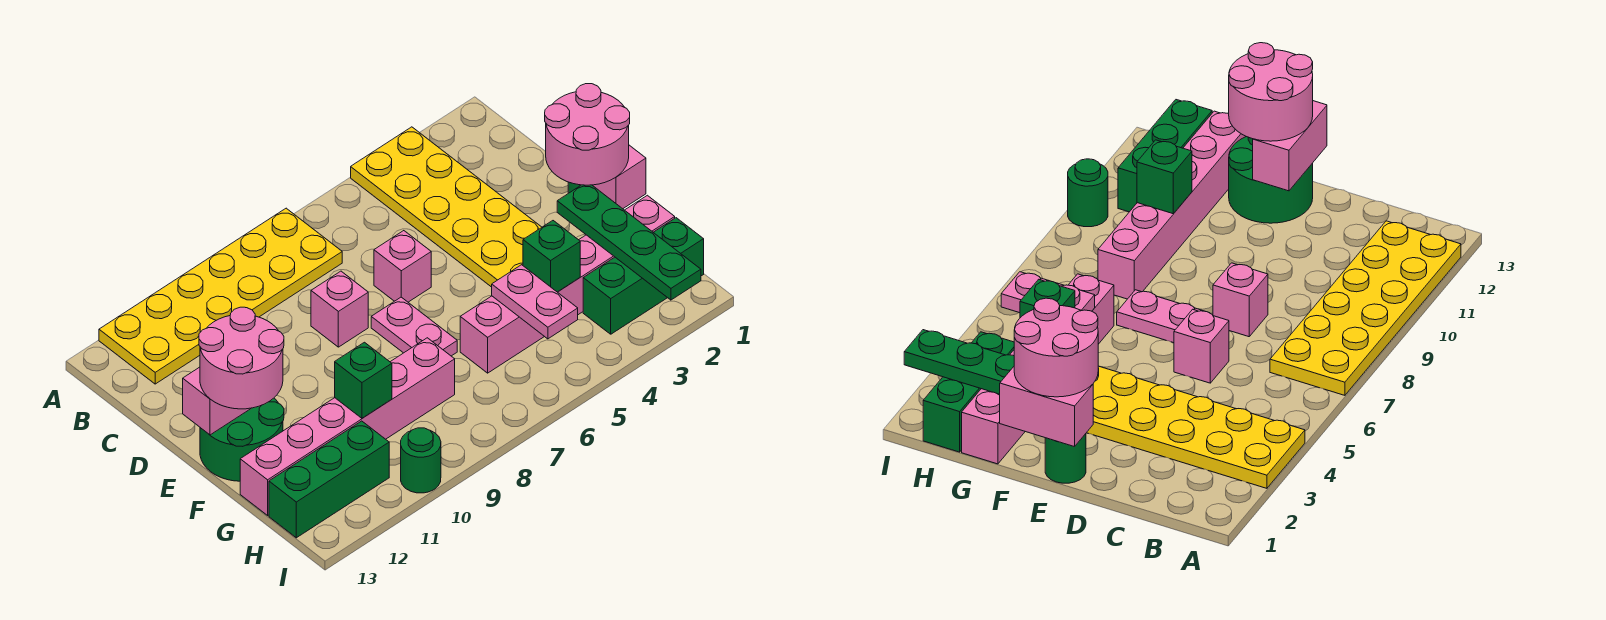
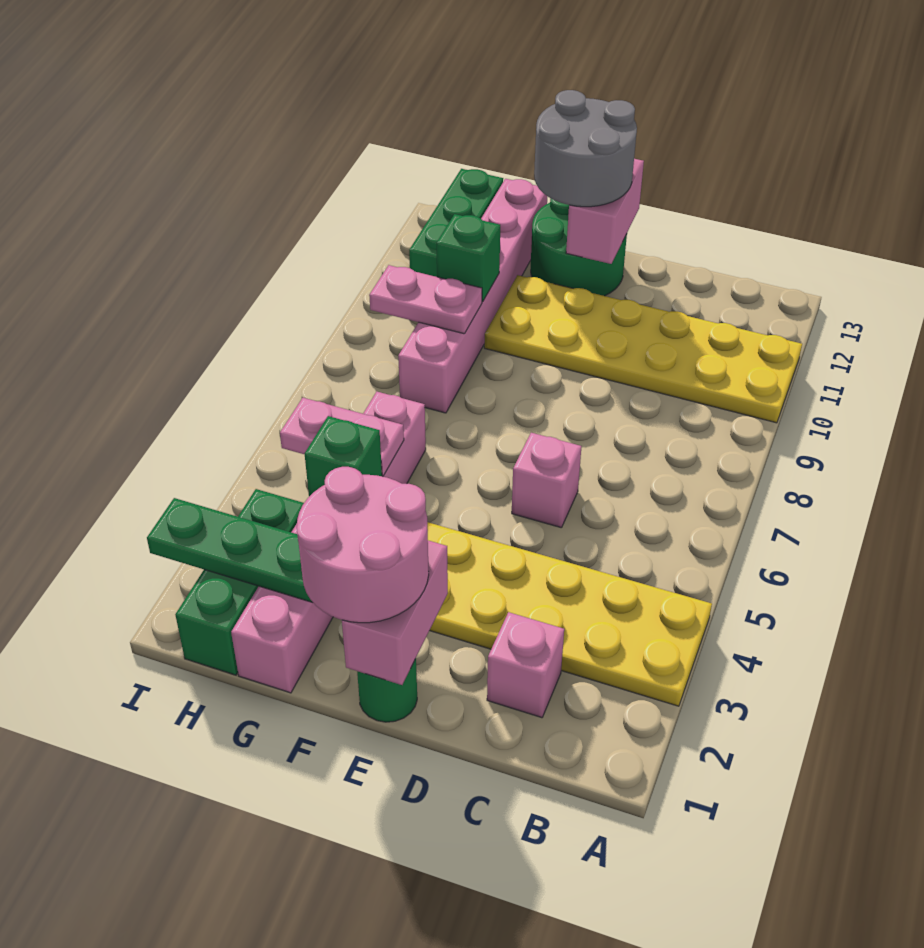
yellow plate A7:B12 level 1 -> yellow plate A10:F11 level 1
pink brick D8 level 1 -> pink brick C2 level 1
pink brick E1:F1 level 2 -> pink brick E1:E2 level 2
pink plate E7:F7 level 1 -> pink plate G9:H9 level 2
pink round brick E12:F13 level 3 -> grey round brick E12:F13 level 3
green round brick I10 level 1 -> none

